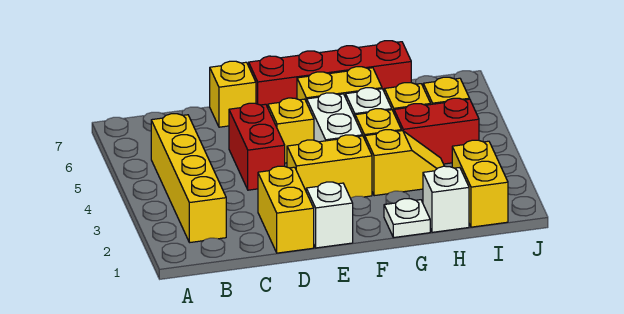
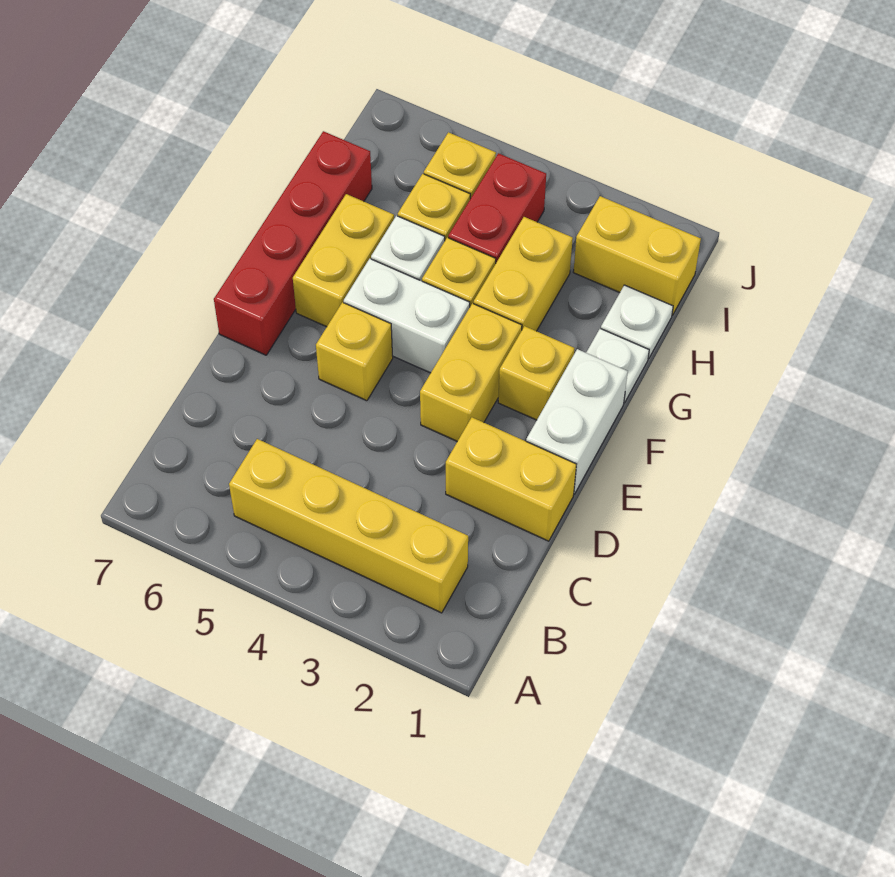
red brick D4:D5 level 1 -> none
yellow brick D7 level 1 -> yellow brick F2 level 1
white brick E1 level 1 -> white brick E1:F1 level 1
yellow slope G3:H3 level 1 top G -> yellow brick G3:H3 level 1
white brick H1 level 1 -> white plate H1 level 1

